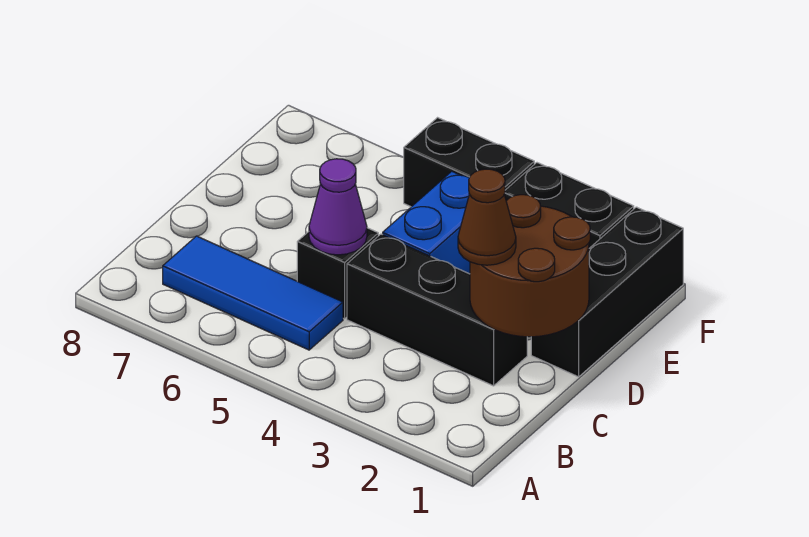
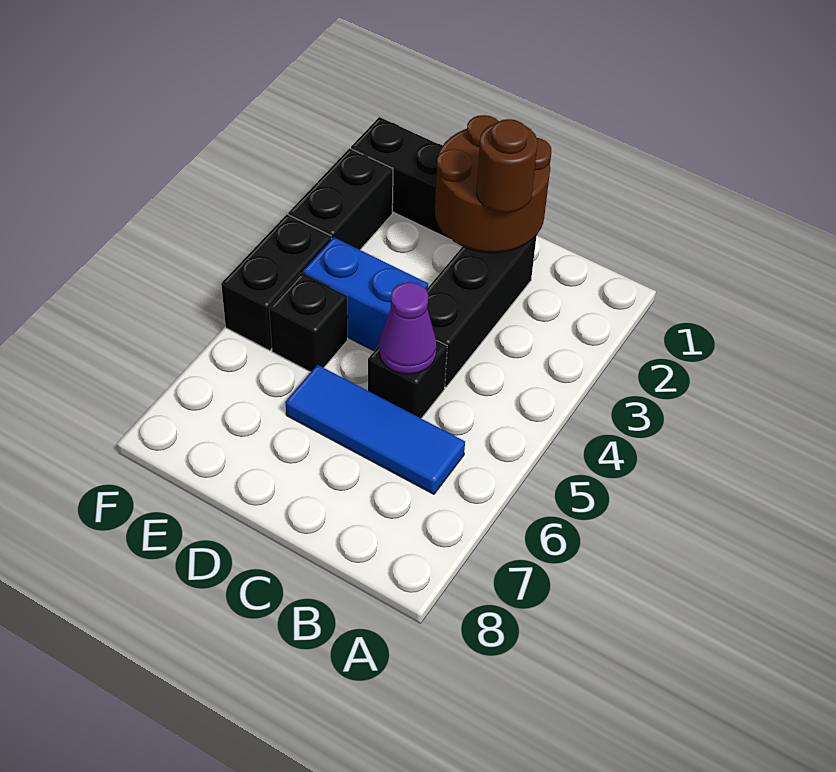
blue tile B5:B7 level 1 -> blue tile B6:D6 level 1
brown cone C2 level 3 -> brown round brick C2 level 3
none -> black brick E5 level 1

